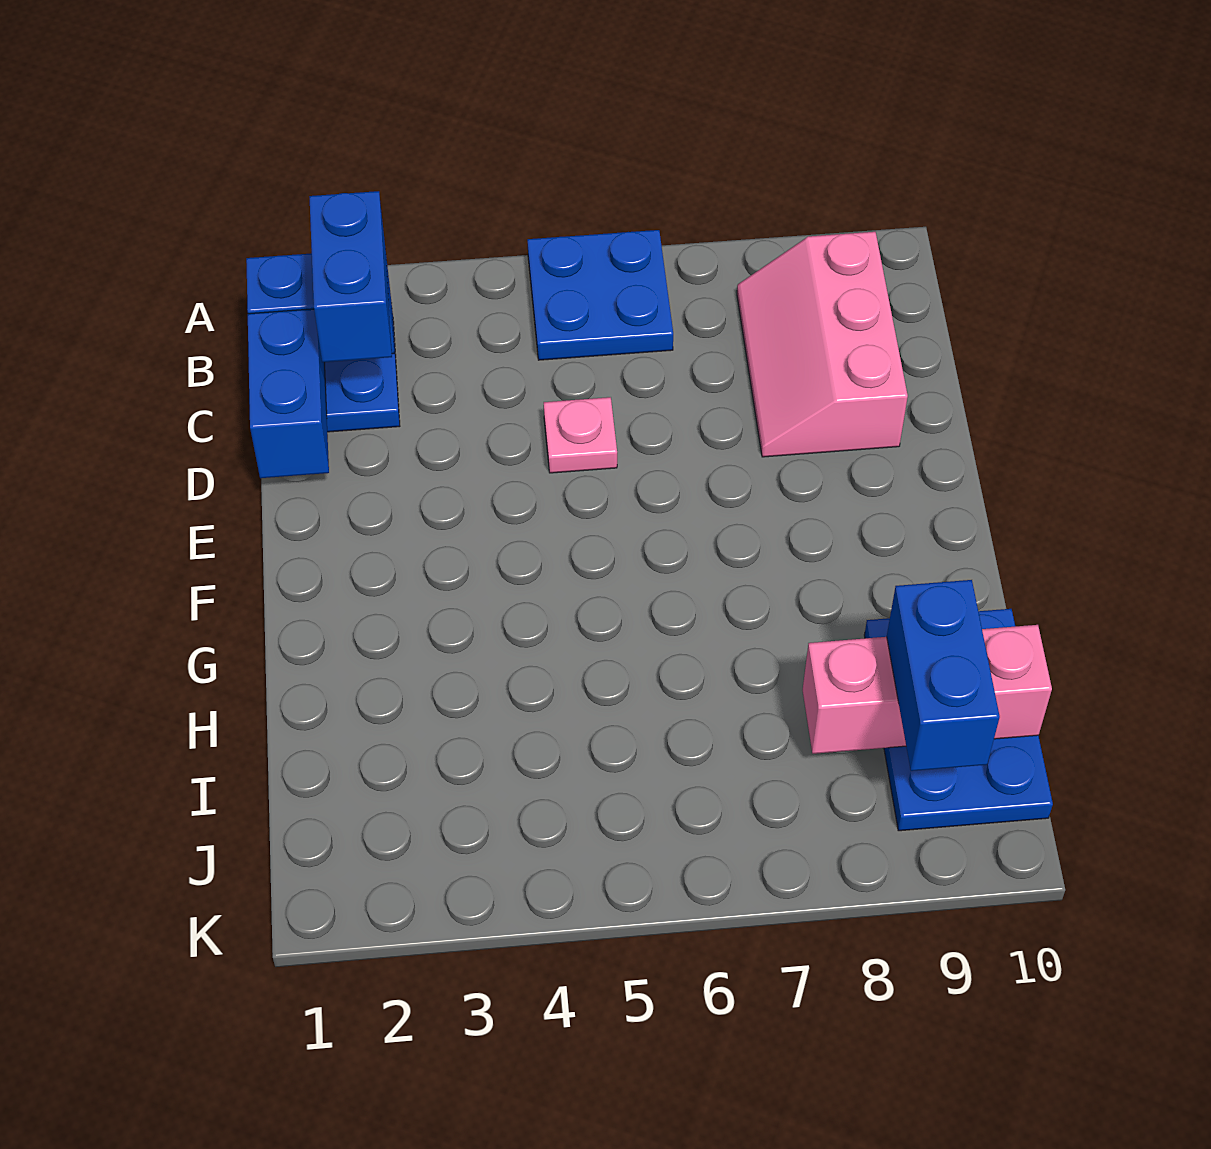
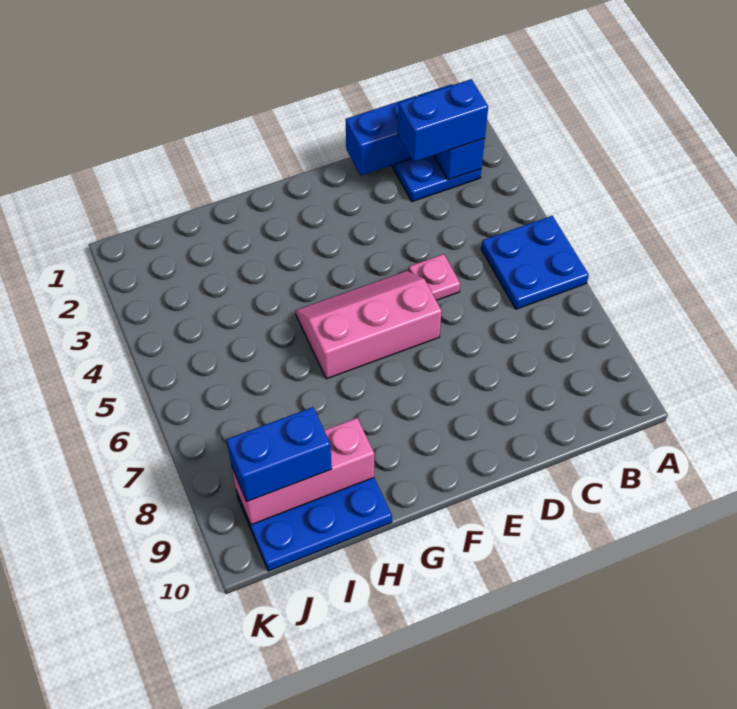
pink slope B8:D9 level 1 top 9 -> pink slope E5:G6 level 1 top 6
pink brick I8:I10 level 2 -> pink brick H9:J9 level 2

